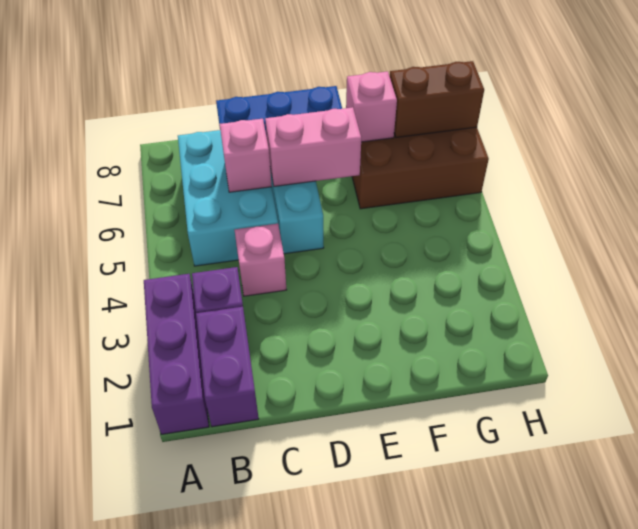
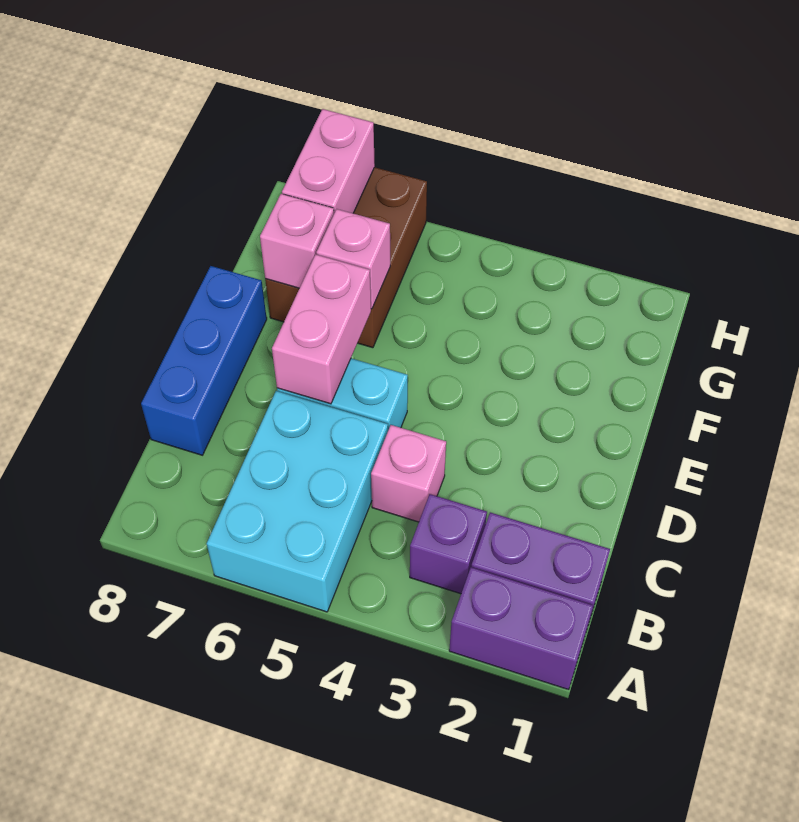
purple brick A1:A3 level 1 -> purple brick A1:A2 level 1
cyan brick B5:C7 level 1 -> cyan brick A5:C6 level 1
pink brick C6 level 2 -> pink brick F6 level 2
brown brick G7:H7 level 2 -> pink brick G7:H7 level 2

